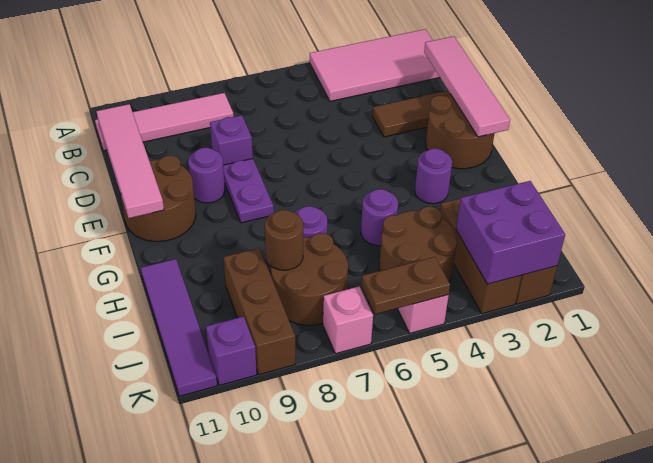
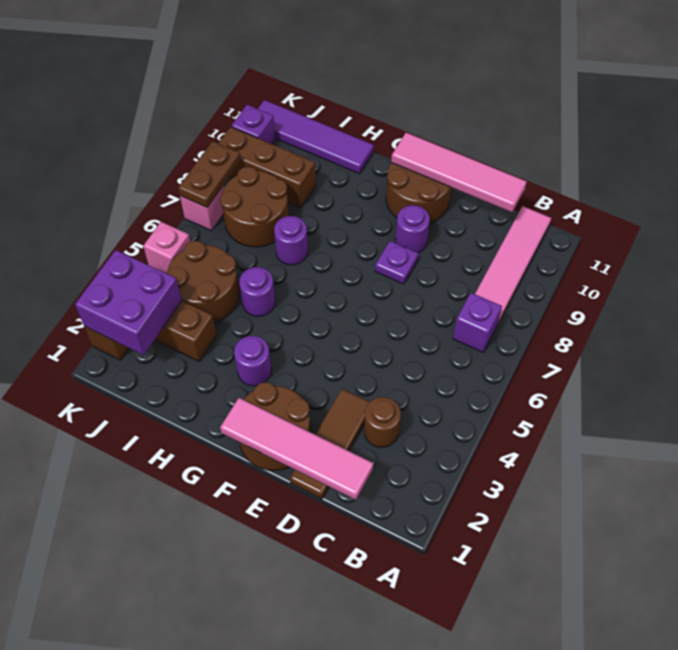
pink tile A1:B4 level 1 -> none
purple brick D8 level 1 -> purple brick B7 level 1
purple plate E8:F8 level 1 -> purple plate E8 level 1
brown round brick I8 level 2 -> brown round brick C3 level 1
brown plate K5:K6 level 2 -> brown plate K7:K8 level 2

